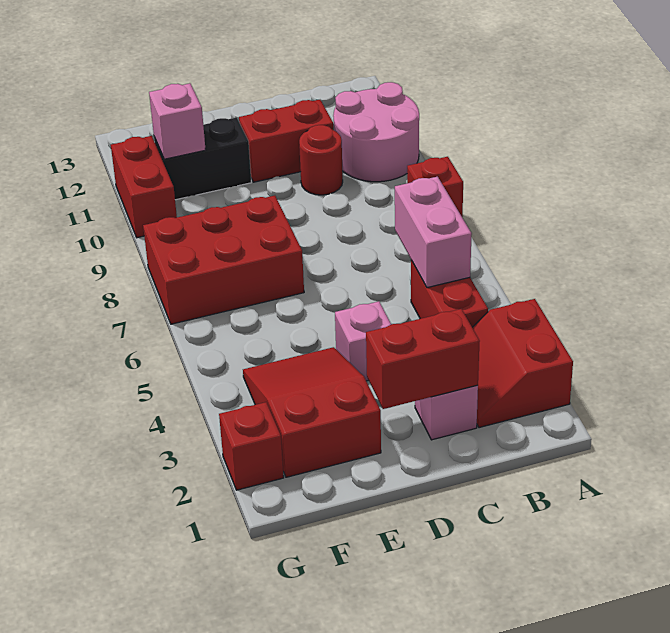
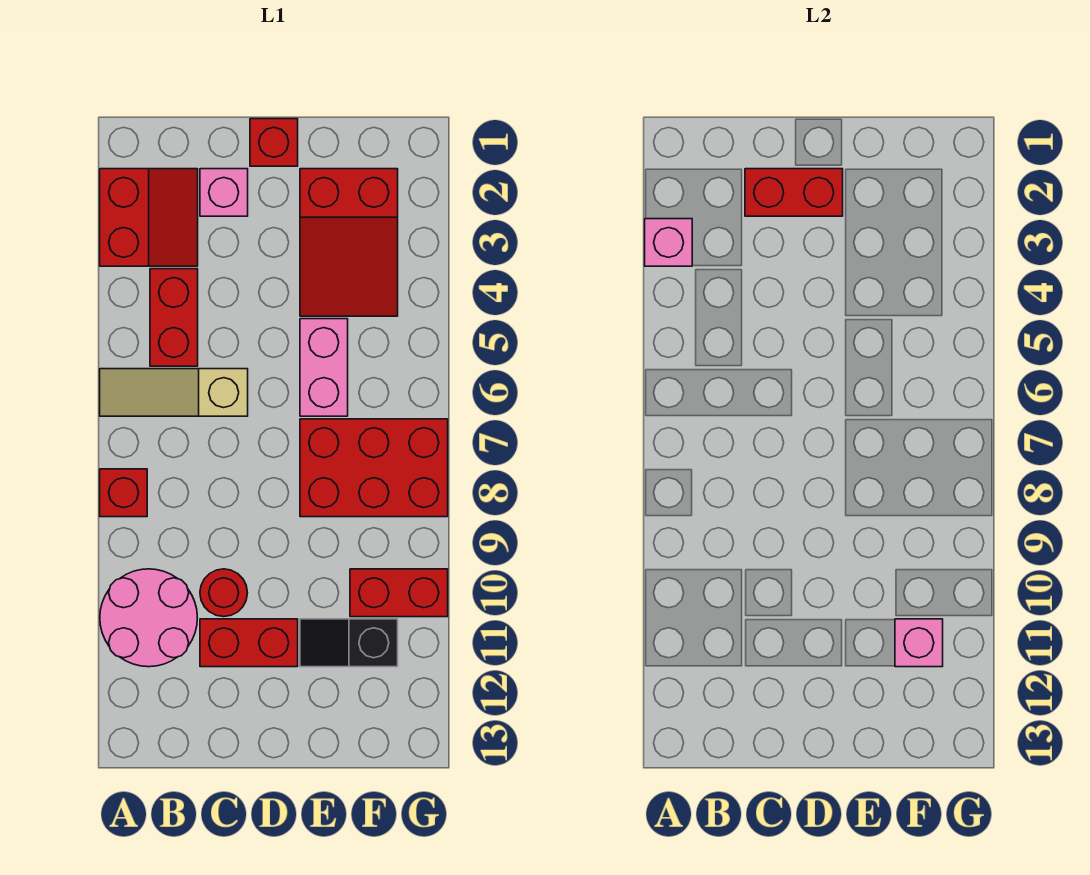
none -> tan slope A6:C6 level 1 top C
pink brick B5:B6 level 2 -> pink brick E5:E6 level 1
pink brick D4 level 1 -> pink brick A3 level 2
black brick E11:F11 level 1 -> black slope E11:F11 level 1 top F
red brick G2 level 1 -> red brick D1 level 1
red brick G10:G11 level 1 -> red brick F10:G10 level 1

